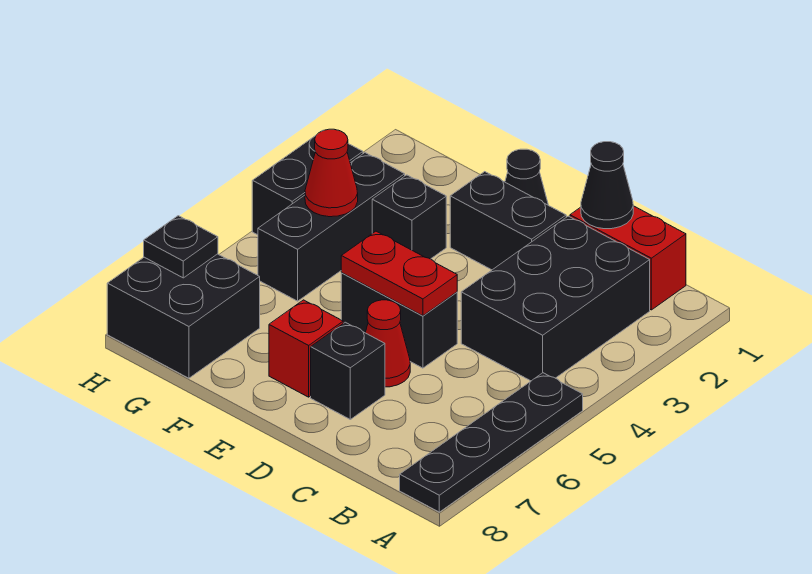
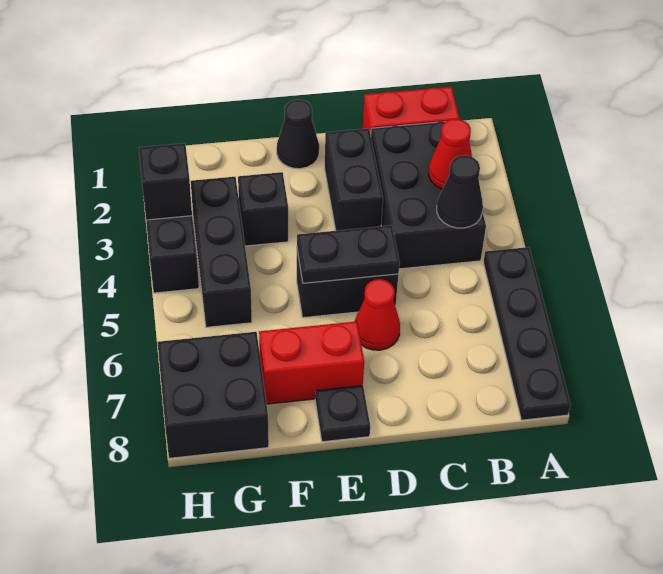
black cone C1 level 2 -> black cone B4 level 2
black brick D2:E2 level 1 -> black brick D2:D3 level 1
red plate D5:E5 level 2 -> black plate D5:E5 level 2
black brick D7 level 1 -> black brick H3 level 2
red brick E7 level 1 -> red brick E7:F7 level 1
red cone G4 level 2 -> red cone B3 level 2
black plate H7 level 2 -> black plate E8 level 1

